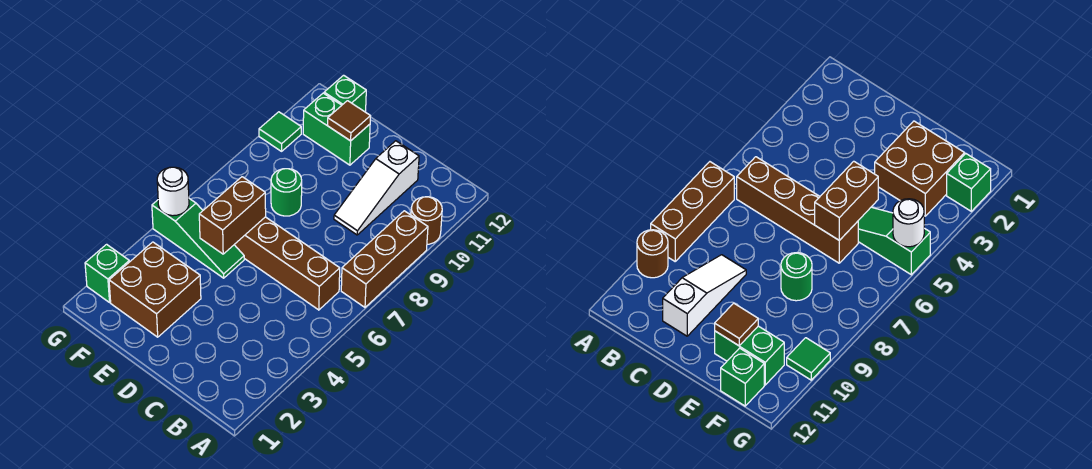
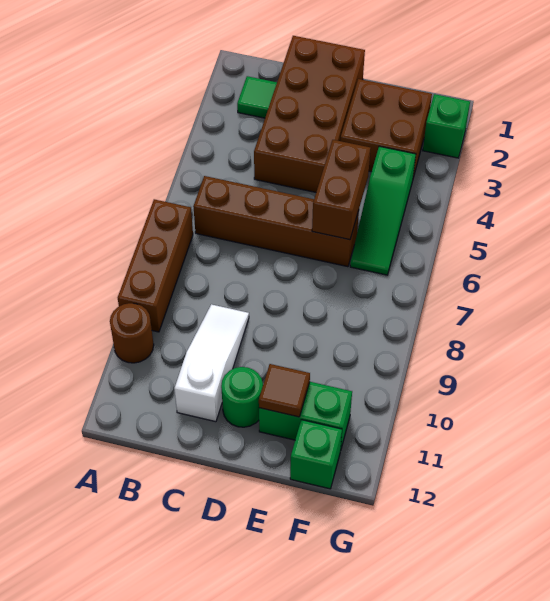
none -> brown brick C1:D4 level 1
green slope E5:G5 level 1 top G -> green slope F4:F6 level 1 top 4
green round brick E8 level 1 -> green round brick D11 level 1
white round brick G5 level 2 -> none
green tile G10 level 1 -> green tile B2 level 1

